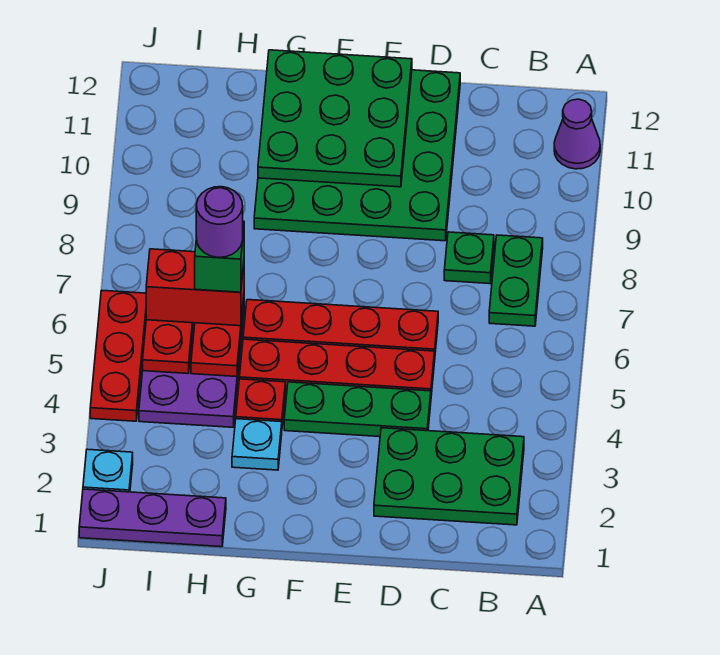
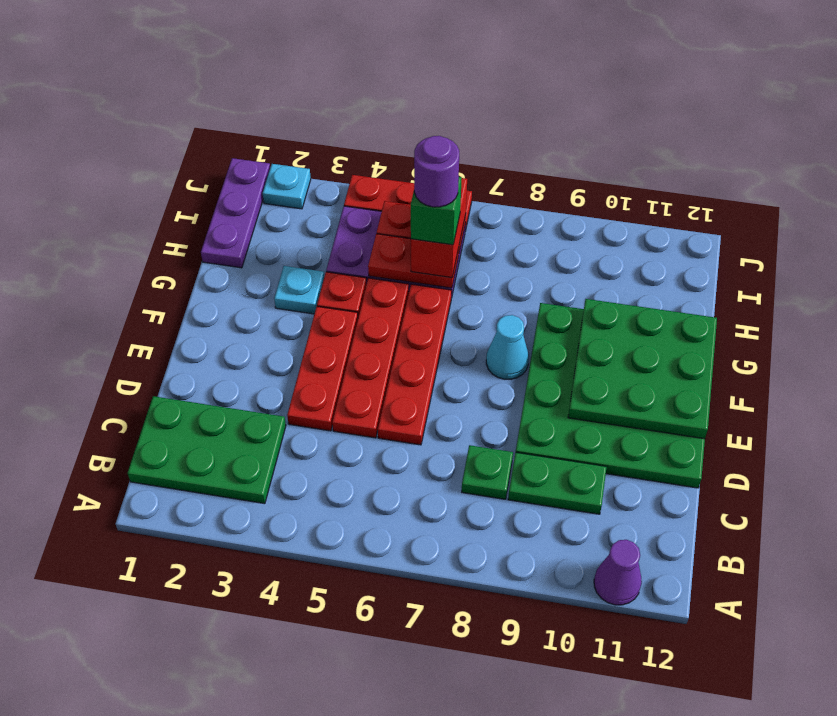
green plate B2:D3 level 1 -> green plate B1:C3 level 1
green plate B7:B8 level 1 -> green plate C9:C10 level 1
green plate D4:F4 level 1 -> red plate D4:F4 level 1
none -> cyan cone F8 level 1

